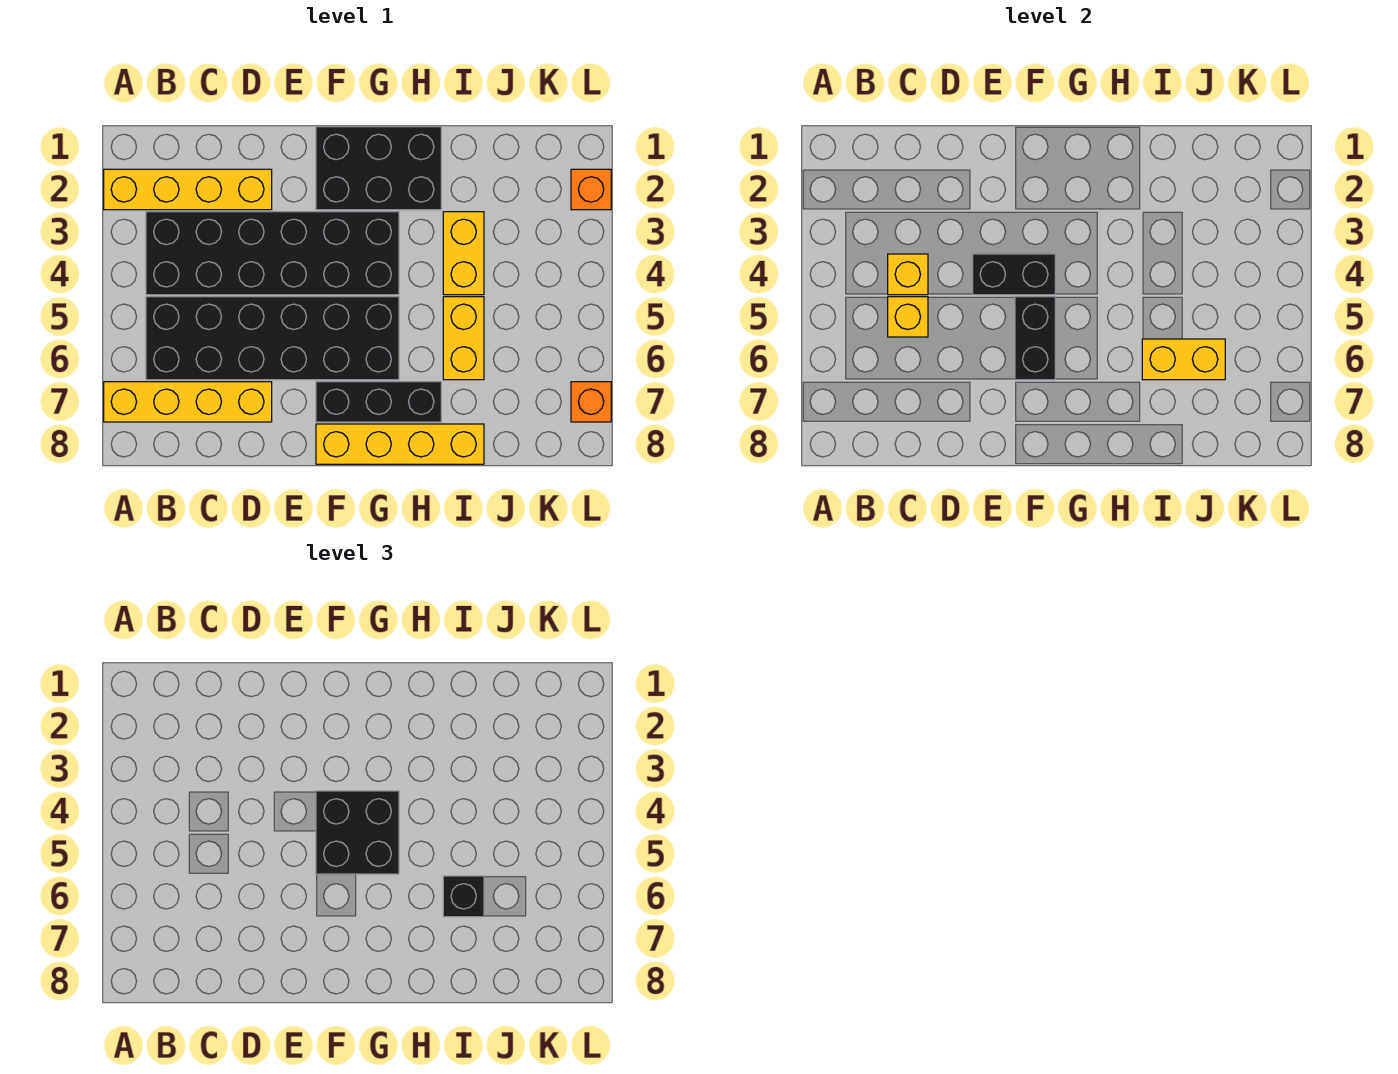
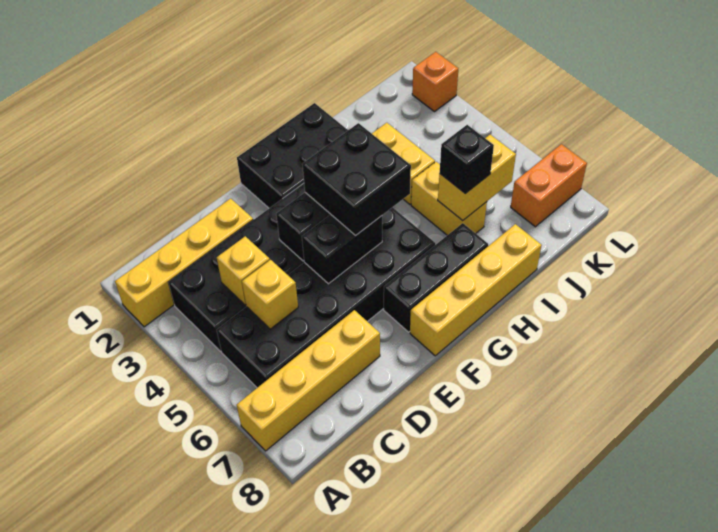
black brick F5:F6 level 2 -> black brick E5:F5 level 2
orange brick L7 level 1 -> orange brick K7:L7 level 1

